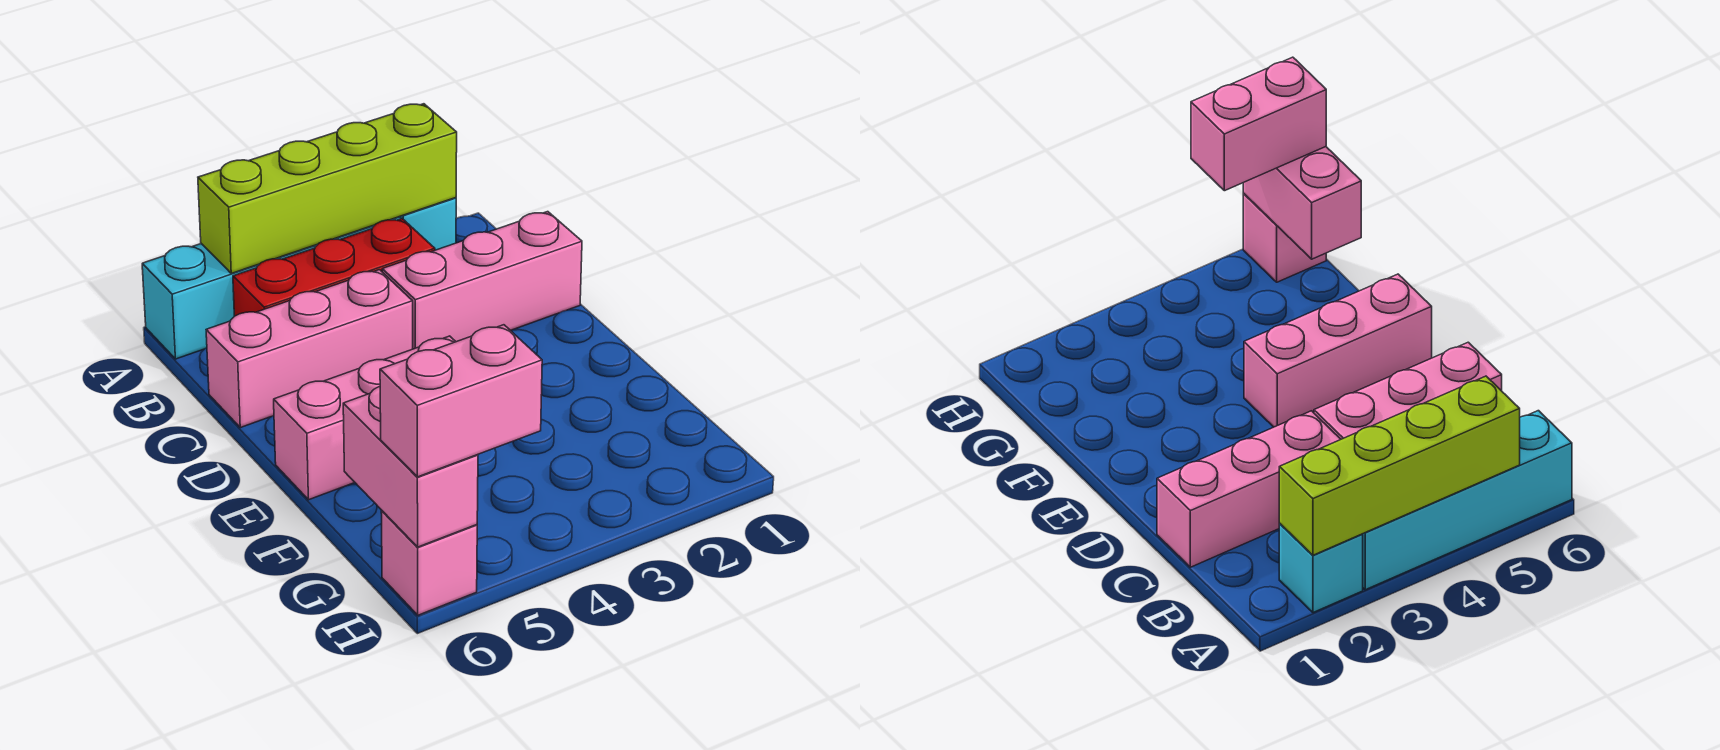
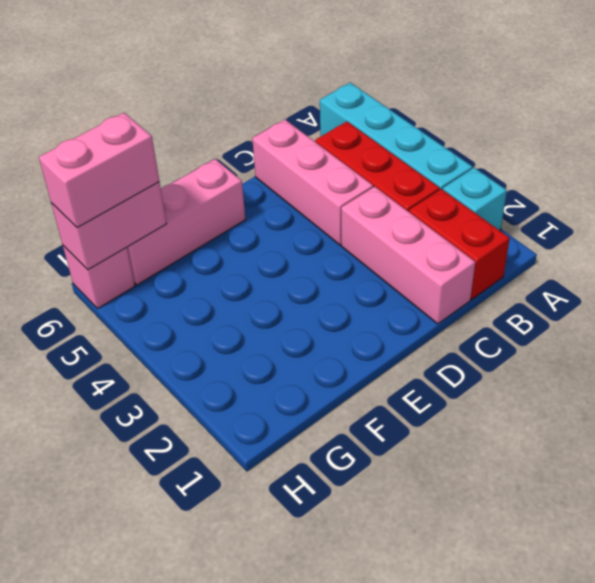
lime brick A2:A5 level 2 -> none
none -> red brick B1:B2 level 1
pink brick E4:E6 level 1 -> pink brick E6:G6 level 1
pink brick H5:H6 level 3 -> pink brick G6:H6 level 3

